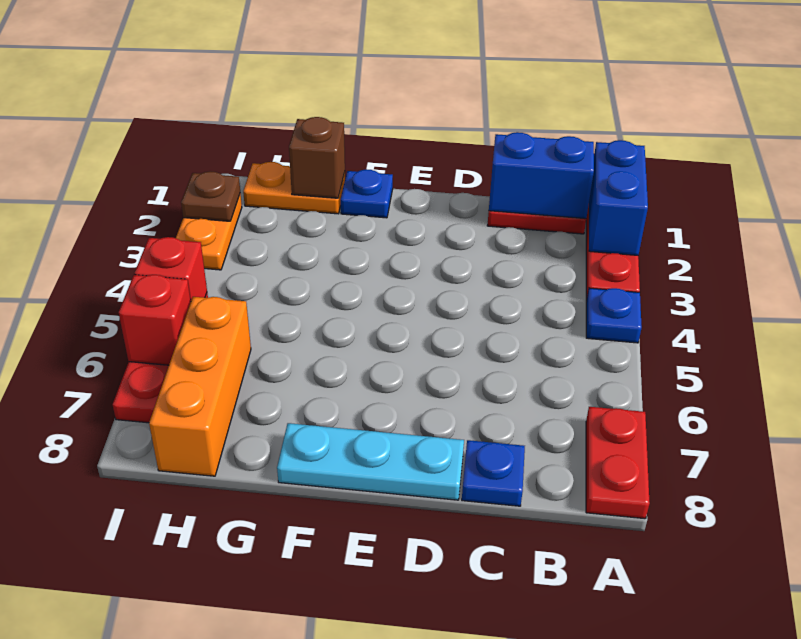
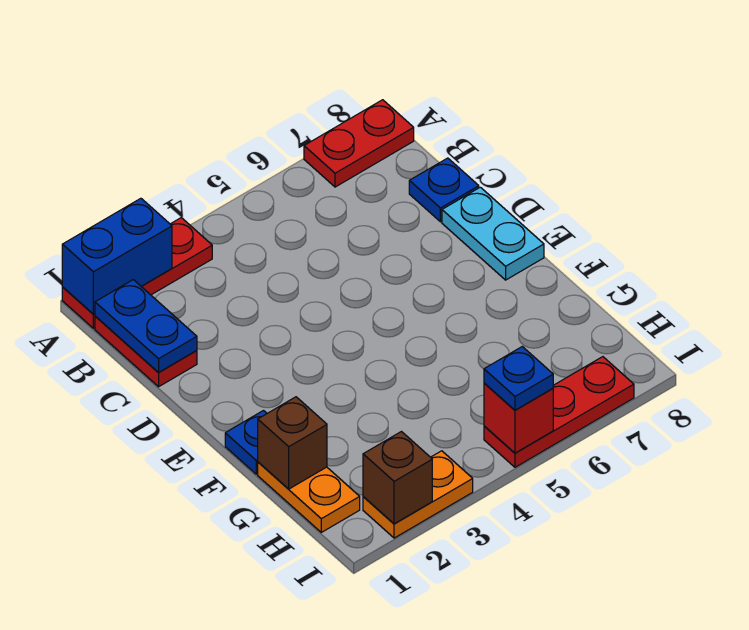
blue plate A4 level 1 -> blue plate I5 level 3
blue brick B1:C1 level 2 -> blue plate B1:C1 level 2
cyan plate D8:F8 level 1 -> cyan plate D8:E8 level 1
orange brick H6:H8 level 1 -> none
brown plate I2 level 2 -> brown brick I2 level 2
red brick I6 level 2 -> none

